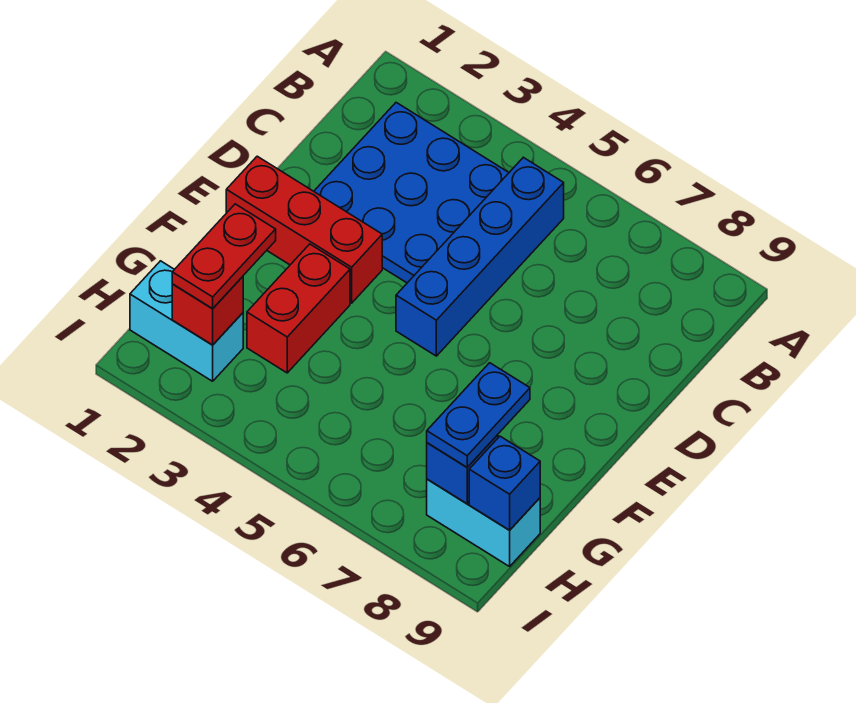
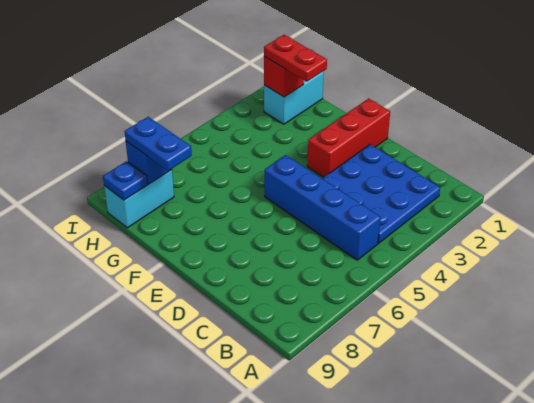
red brick F3:G3 level 1 -> none
blue brick H9 level 2 -> blue plate H9 level 2

